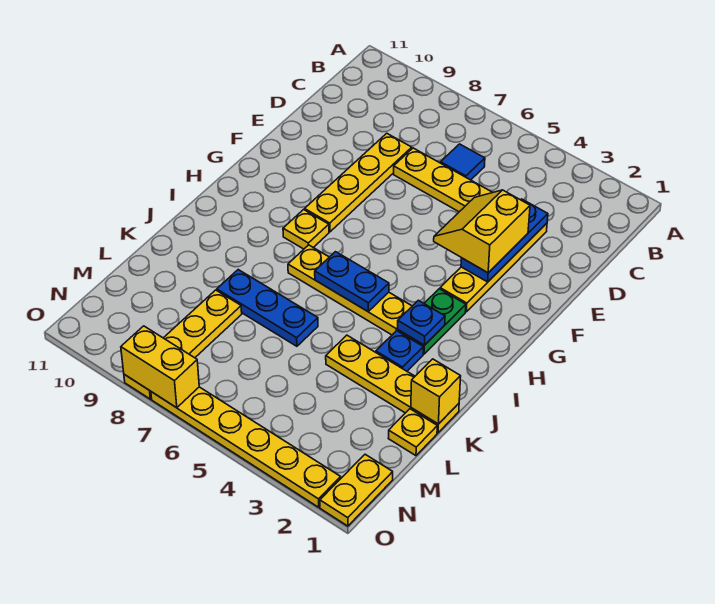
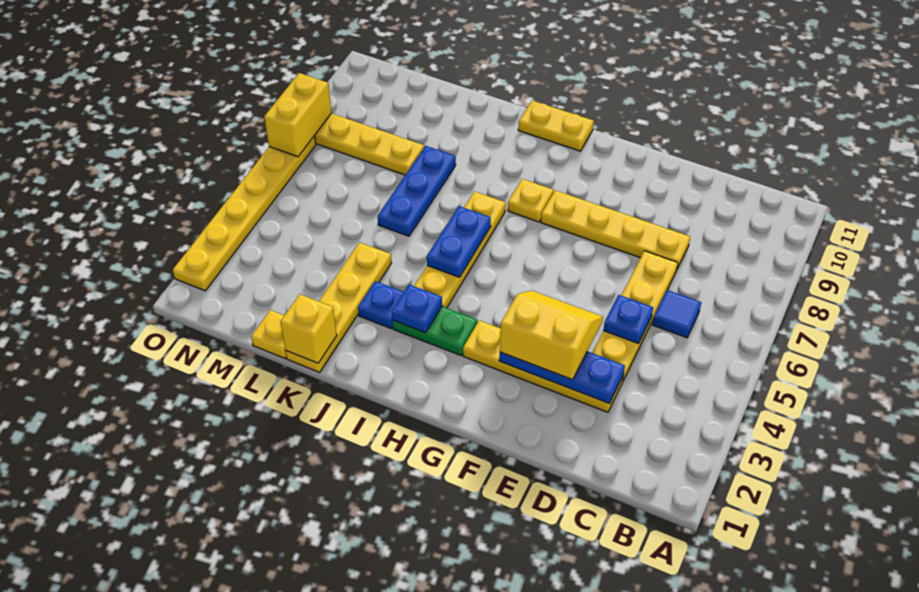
none -> blue plate D5 level 2
yellow plate N1:O1 level 1 -> yellow plate H11:I11 level 1

